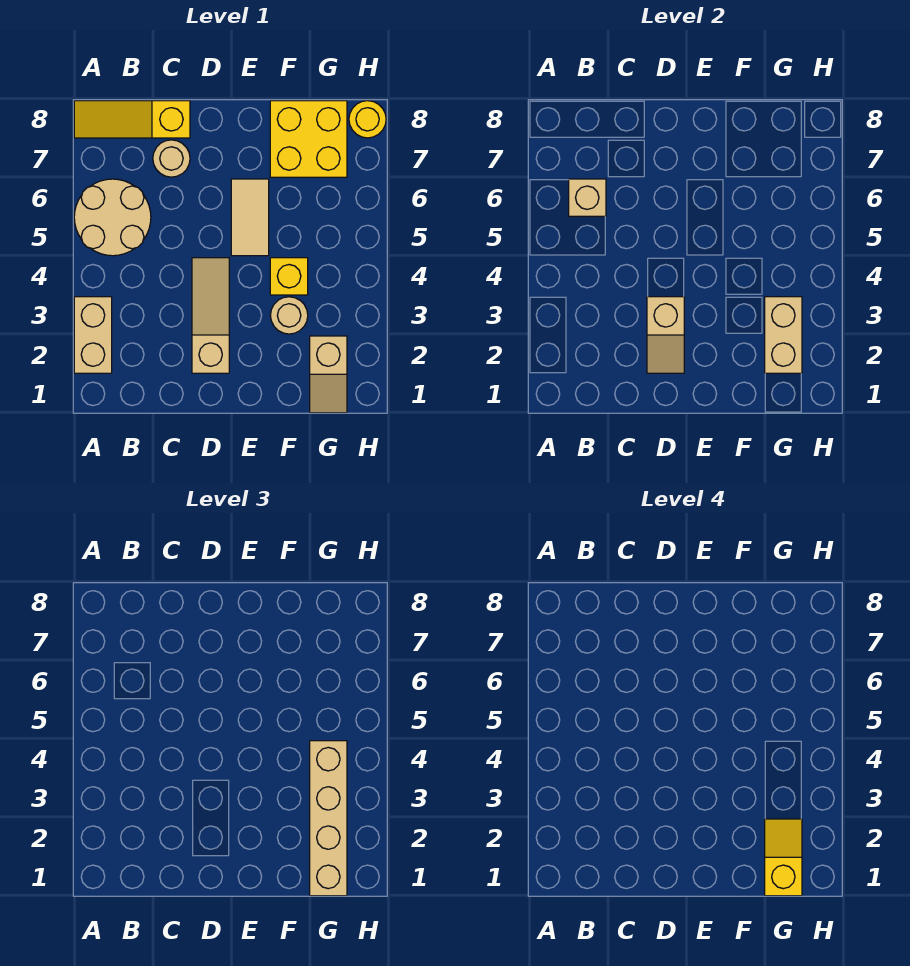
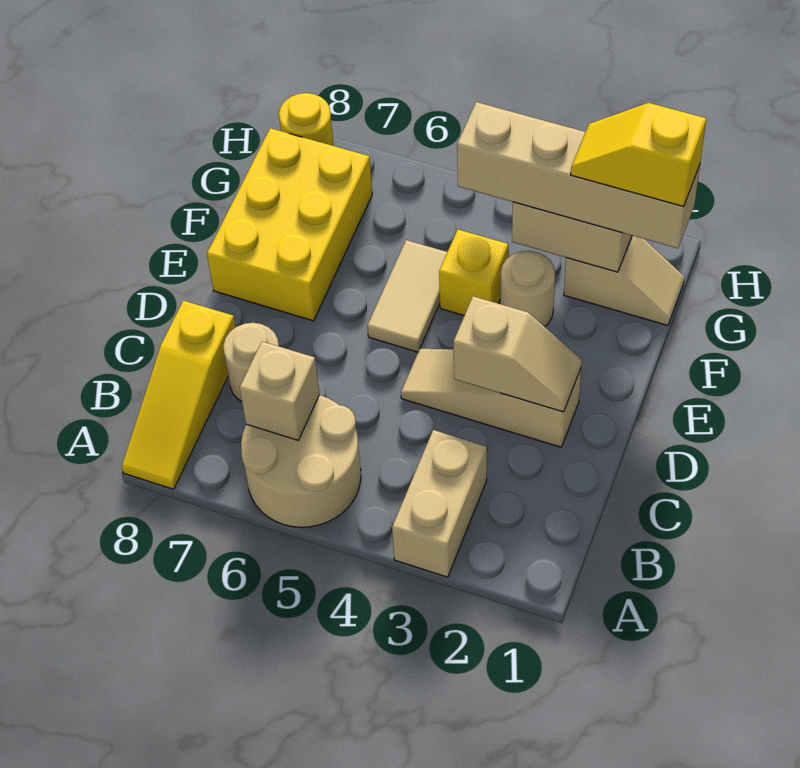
tan brick A2:A3 level 1 -> tan brick A3:B3 level 1
tan tile E5:E6 level 1 -> tan tile E5:F5 level 1
yellow brick F7:G8 level 1 -> yellow brick E7:G8 level 1

